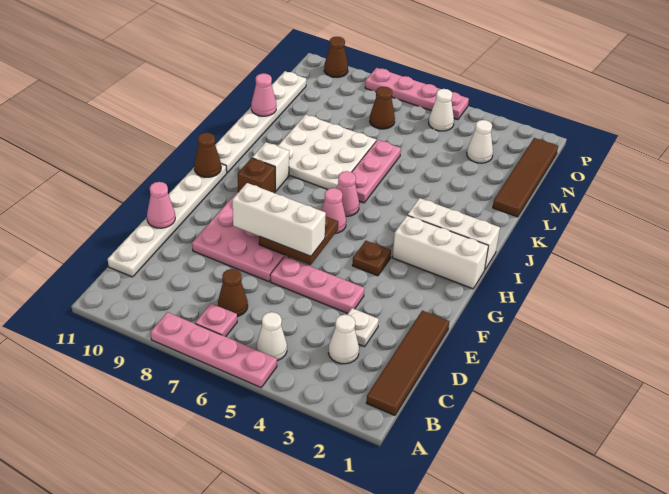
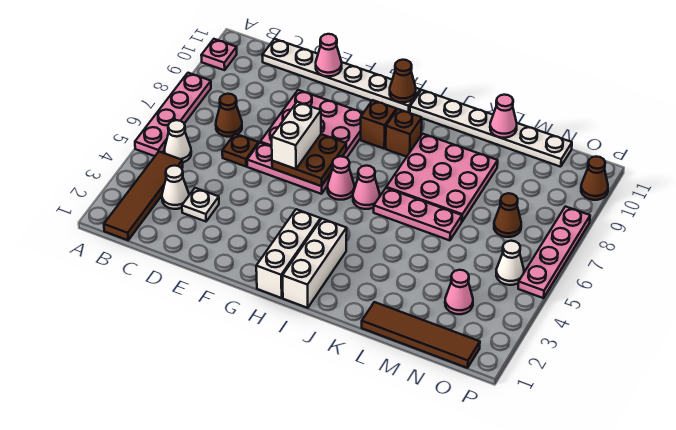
brown tile B1:E1 level 1 -> brown tile B1:B4 level 1
pink plate B7 level 1 -> pink plate A10 level 1
pink plate E4:E6 level 1 -> pink plate E6:G6 level 1
white brick F6:F8 level 3 -> white brick F6:F7 level 3
brown plate G4 level 1 -> brown plate D6 level 1
white brick I9 level 1 -> brown brick I9 level 1
white plate J7:L9 level 1 -> pink plate J7:L9 level 1
white cone N3 level 1 -> pink cone N3 level 1

